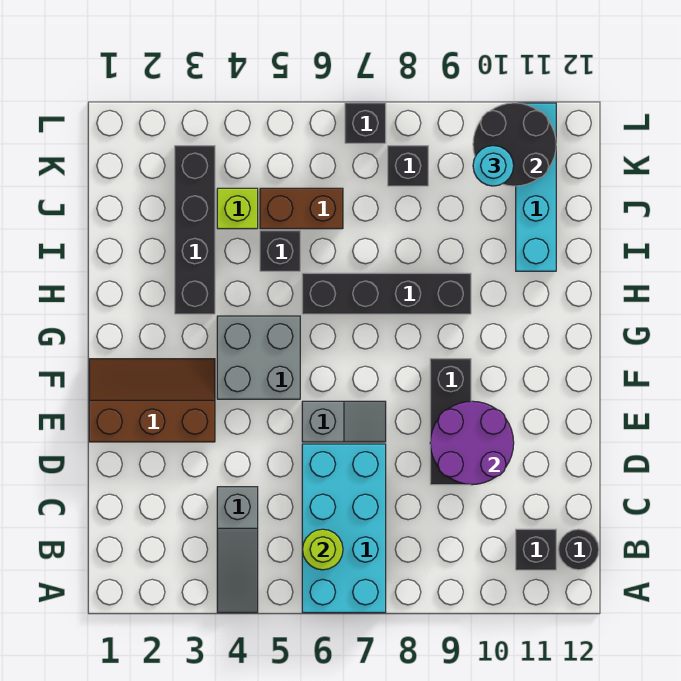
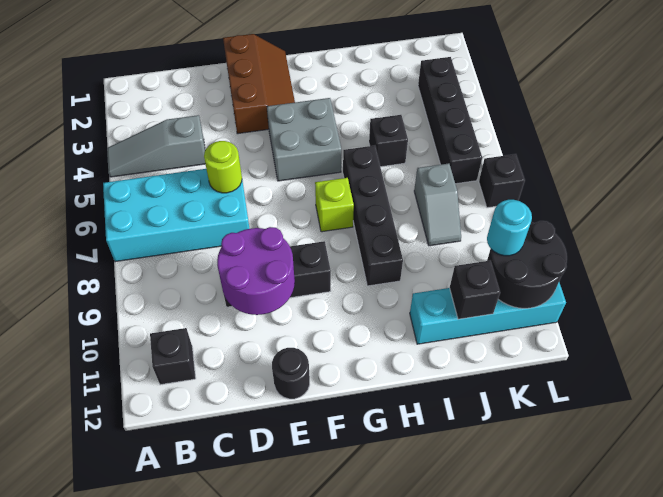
lime round brick B6 level 2 -> lime round brick D6 level 2
black round brick B12 level 1 -> black round brick E12 level 1
grey slope E6:E7 level 1 top 6 -> grey slope J7:J8 level 1 top 7
black brick H3:K3 level 1 -> black brick K3:K6 level 1
lime brick J4 level 1 -> lime brick G7 level 1
brown brick J5:J6 level 1 -> none
black brick K8 level 1 -> black brick J11 level 2

